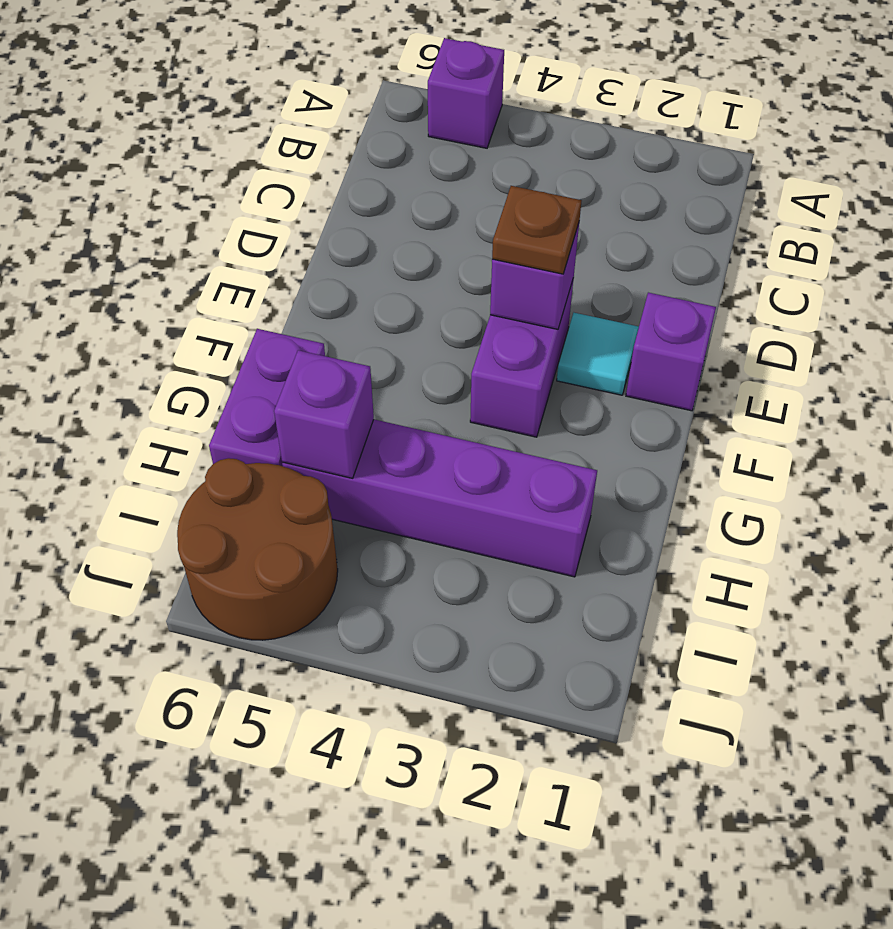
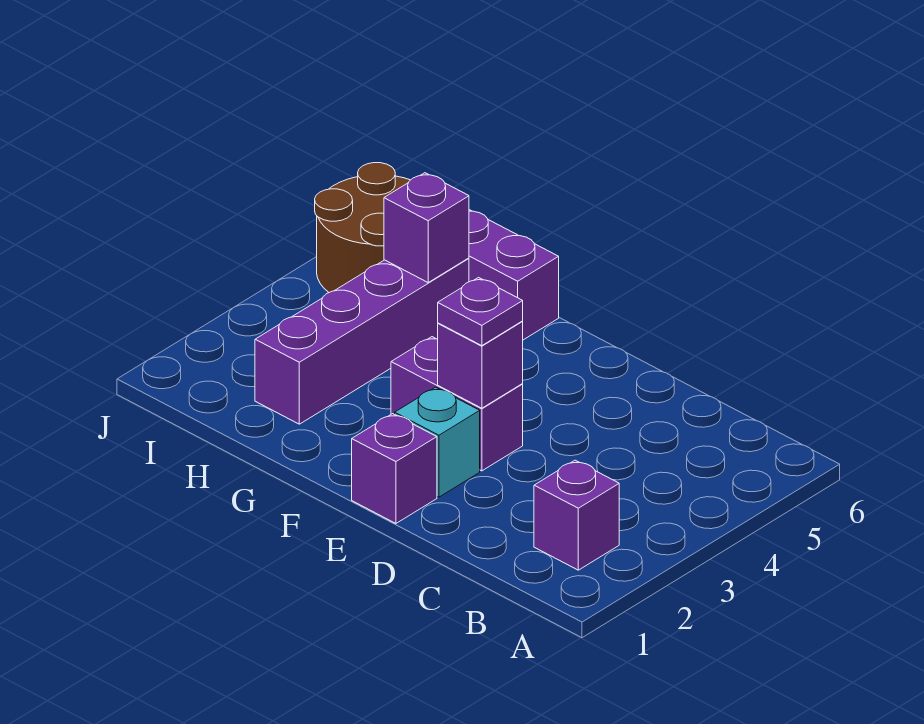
purple brick A5 level 1 -> purple brick B2 level 1
cyan tile E2 level 1 -> cyan brick E2 level 1
brown plate E3 level 3 -> purple plate E3 level 3

